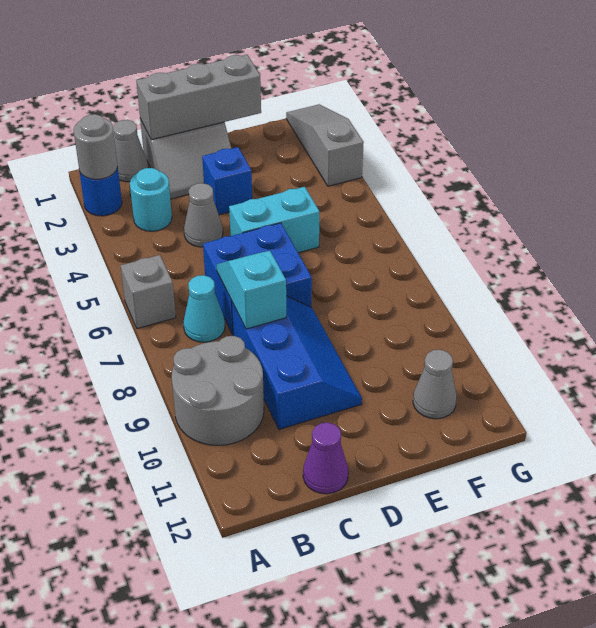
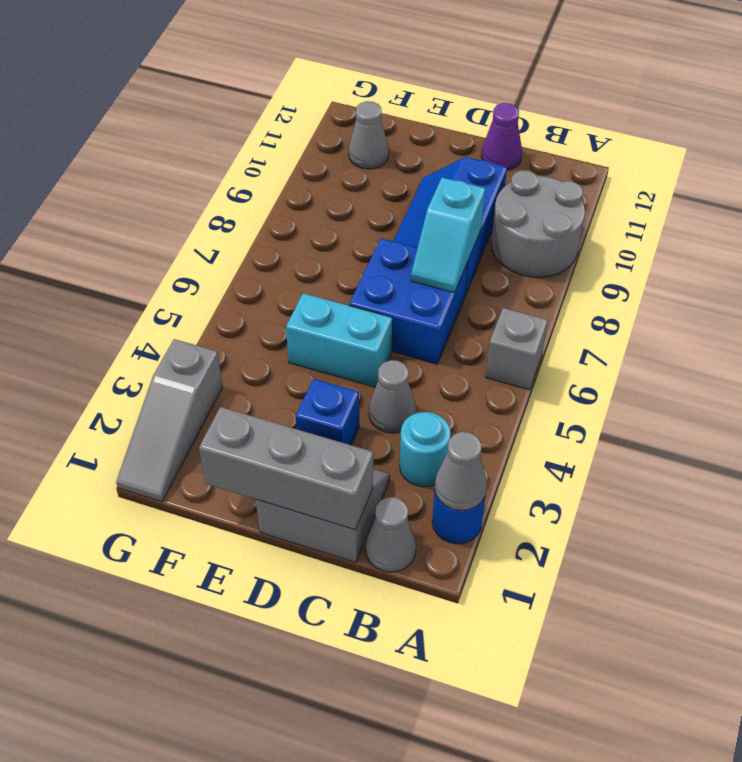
grey round brick A2 level 2 -> grey cone A2 level 2
cyan cone B7 level 1 -> none

